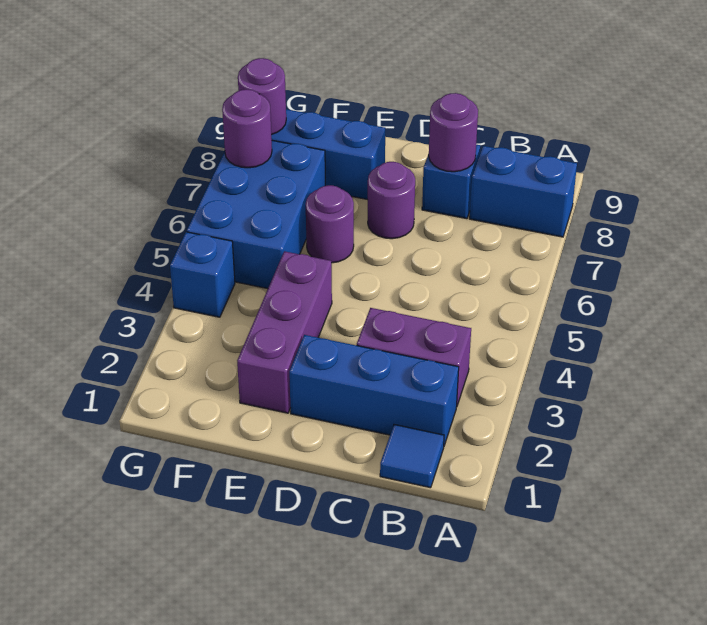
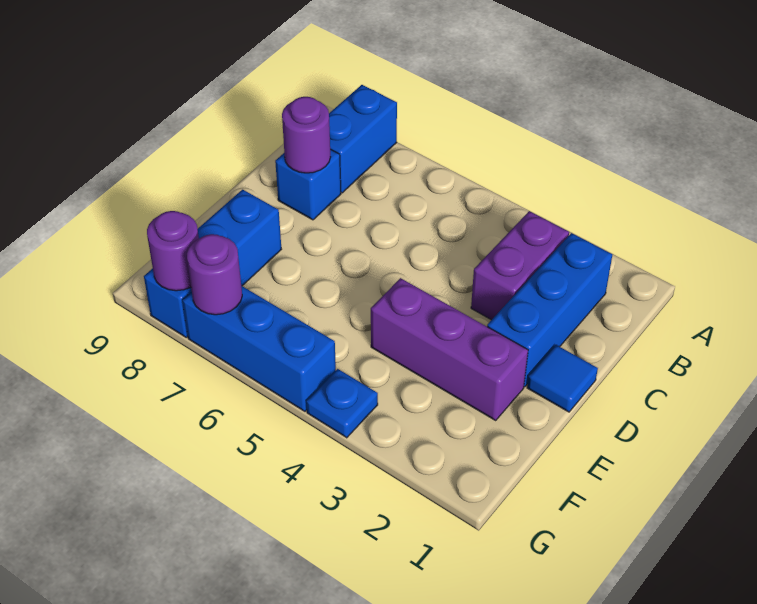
blue tile B1 level 1 -> blue tile D1 level 1
purple round brick D7 level 1 -> none
purple round brick E6 level 1 -> none
blue brick F5:G7 level 1 -> blue brick G5:G7 level 1
blue brick G4 level 1 -> blue plate G4 level 1

